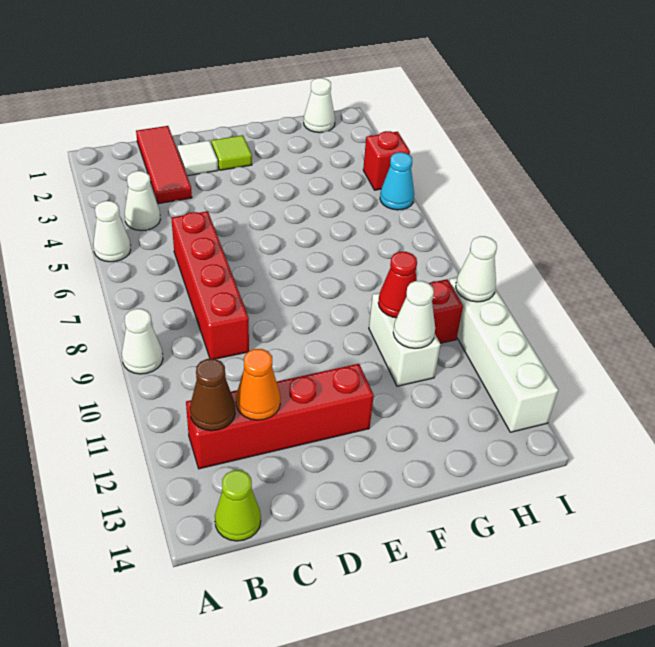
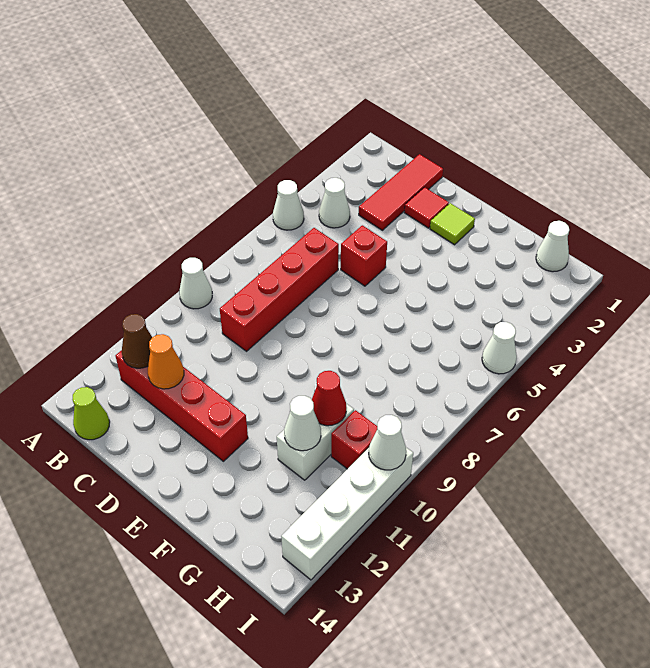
white tile D2 level 1 -> red tile D2 level 1
red brick I4 level 1 -> red brick D5 level 1
cyan cone I5 level 1 -> white cone I5 level 1

